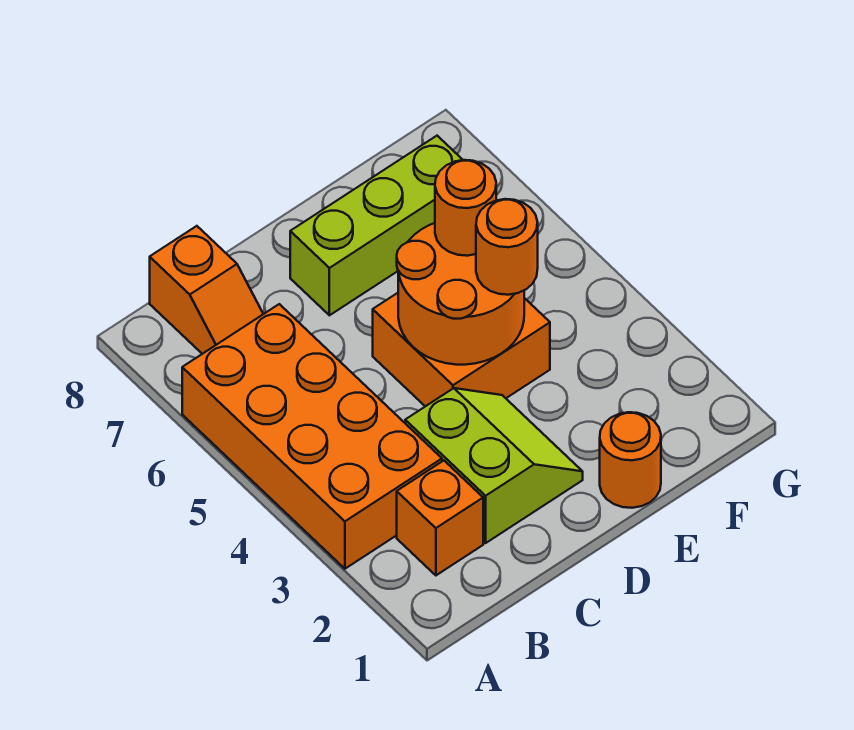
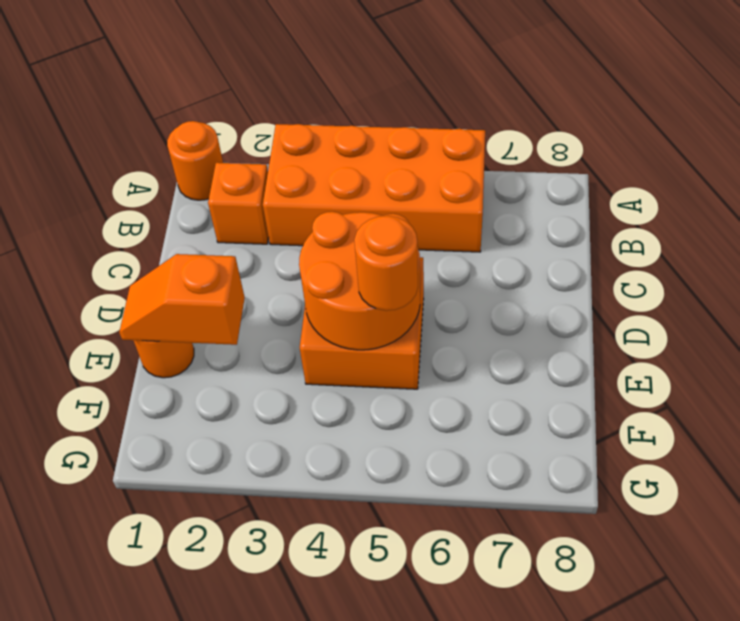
orange slope B7:B8 level 1 top 8 -> orange slope E1:E2 level 2 top 2
lime slope C2:D3 level 1 top C -> none
lime brick D7:F7 level 1 -> none
orange round brick E4 level 3 -> orange round brick A1 level 1

